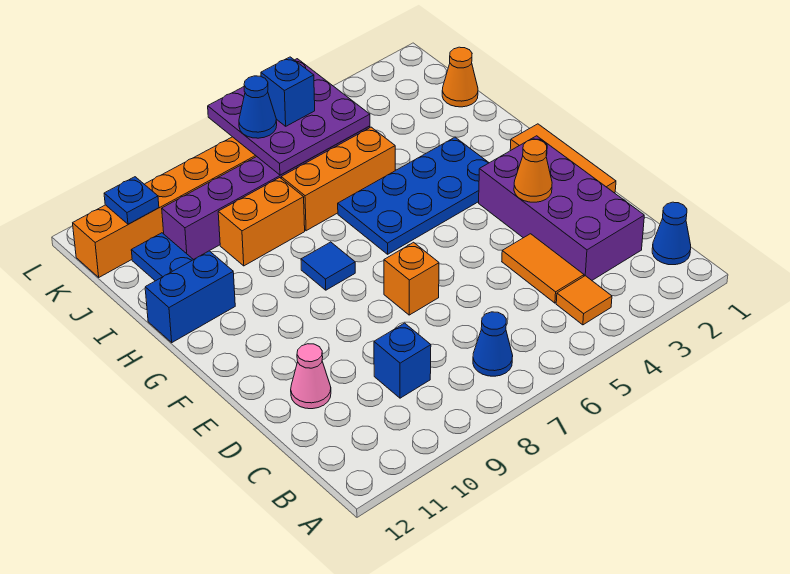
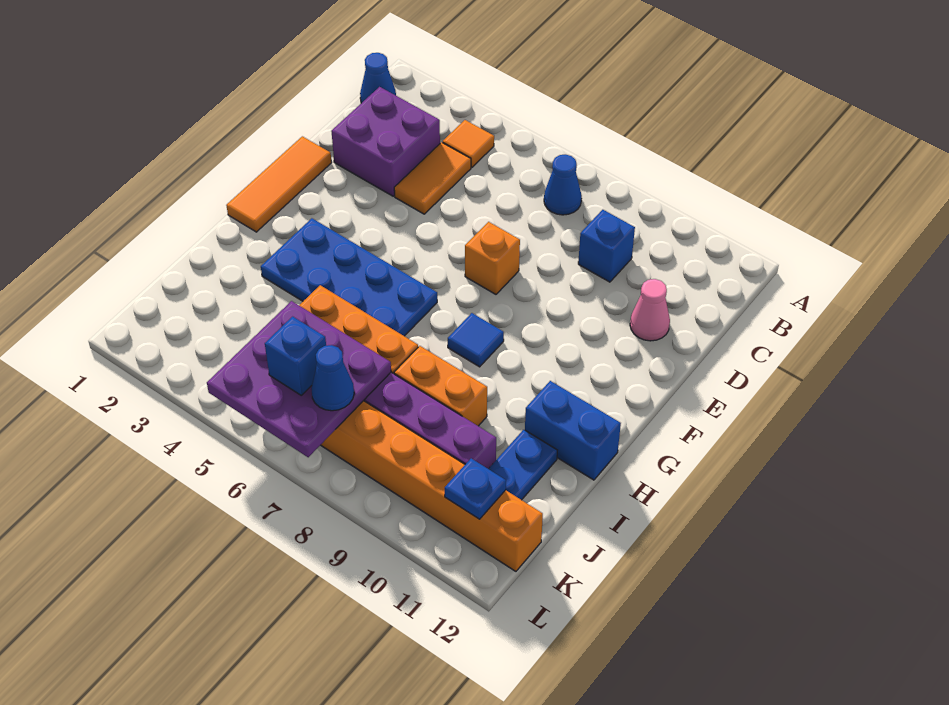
purple brick C2:F3 level 1 -> purple brick C2:D3 level 1
orange cone E3 level 2 -> none
orange cone J1 level 1 -> none

